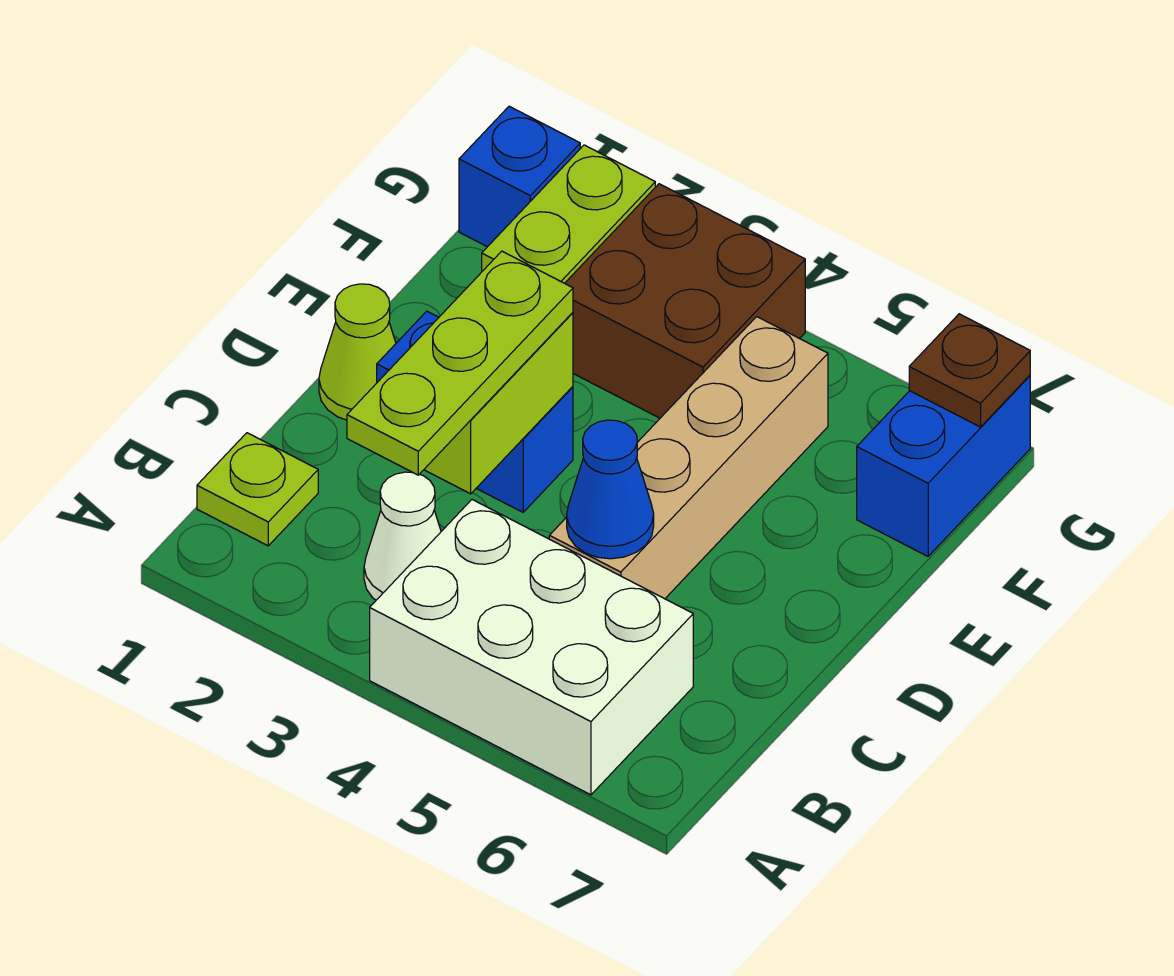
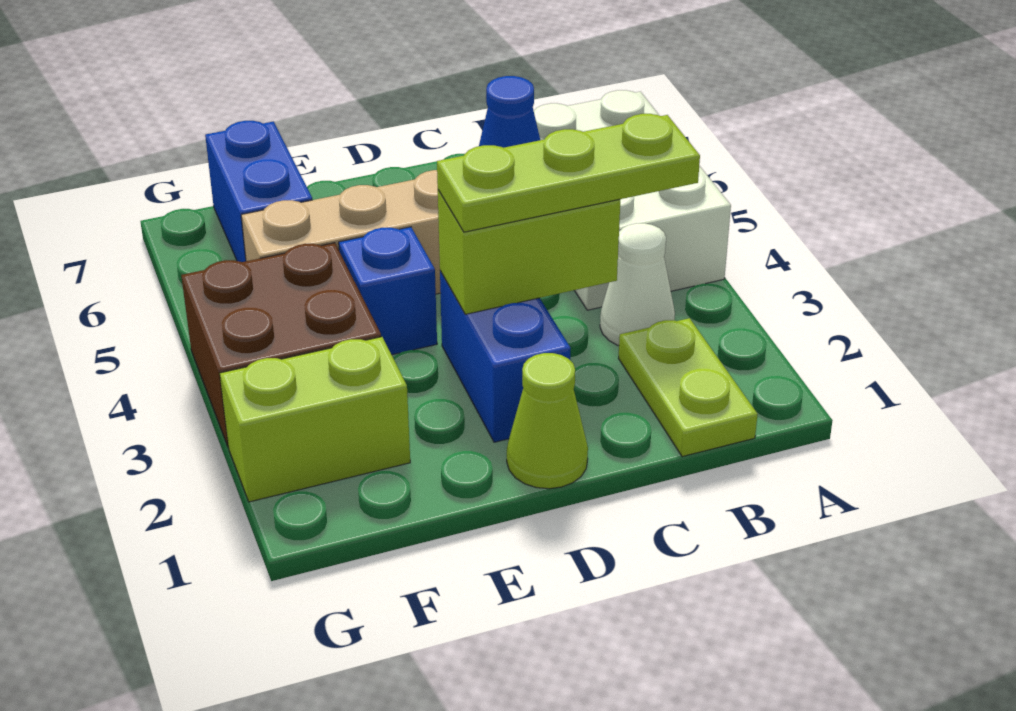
lime plate B1 level 1 -> lime plate B1:B2 level 1
blue brick F7:G7 level 1 -> blue brick F6:F7 level 1
blue brick G1 level 1 -> blue brick E4 level 1
brown plate G7 level 2 -> none

